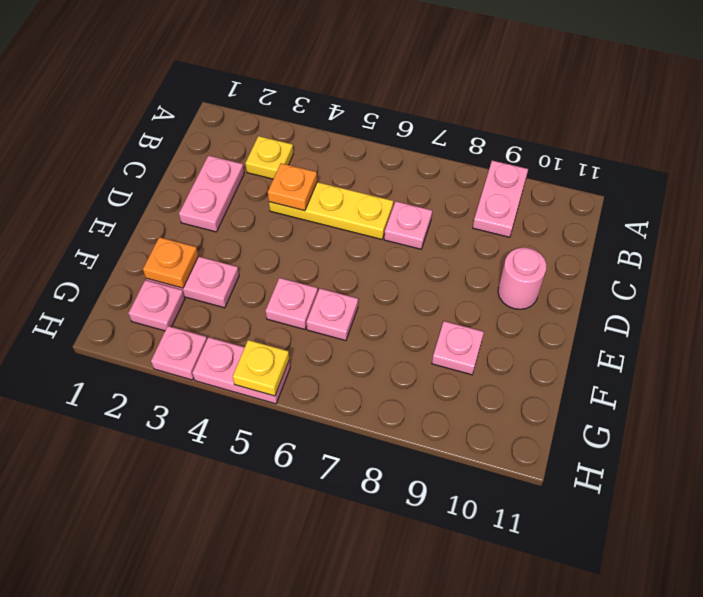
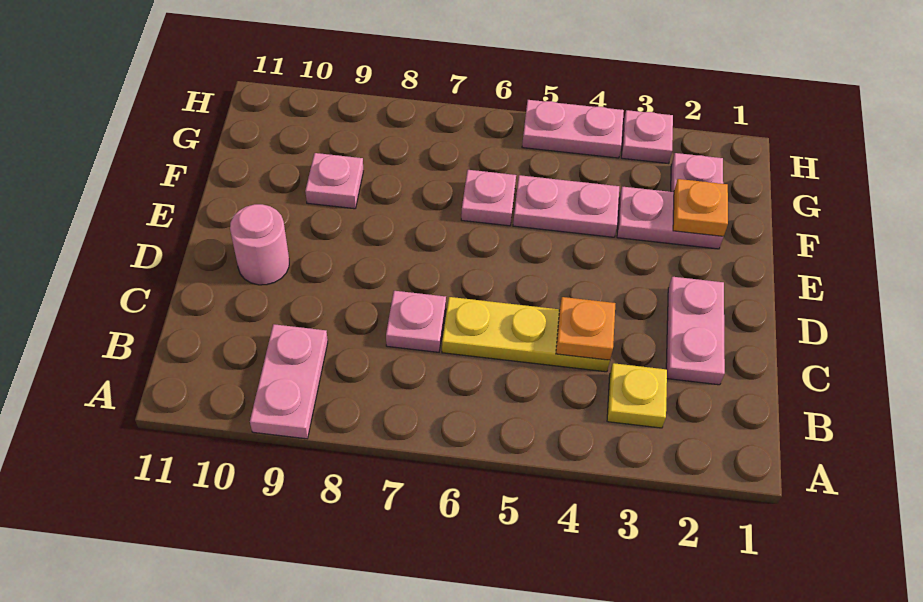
pink plate F5 level 1 -> pink plate F4:F5 level 1
yellow plate H5 level 2 -> none

